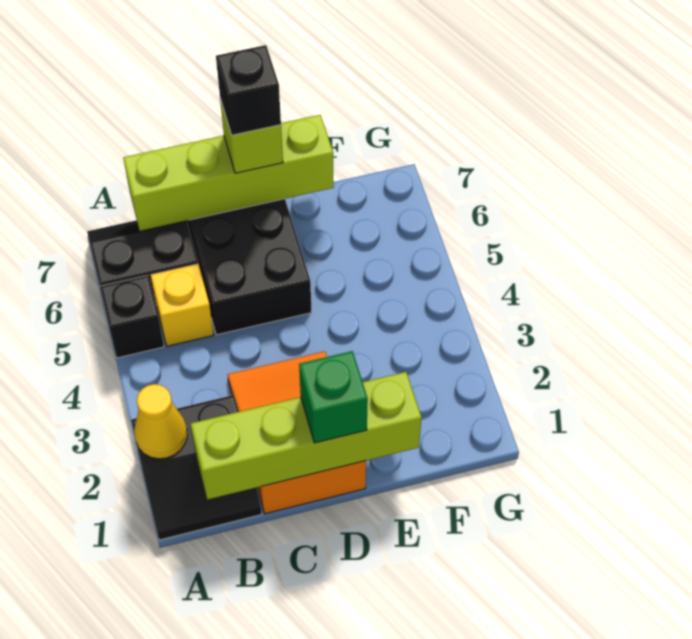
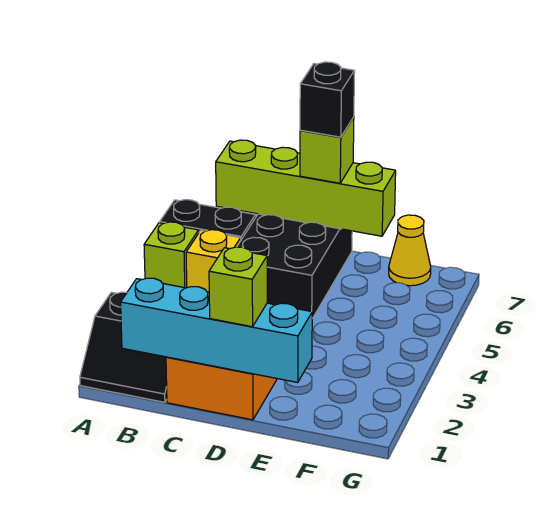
yellow cone A2 level 2 -> yellow cone F7 level 1
black brick A5 level 1 -> lime brick A5 level 1
lime brick B1:E1 level 2 -> cyan brick B1:E1 level 2
green brick D1 level 3 -> lime brick D1 level 3

